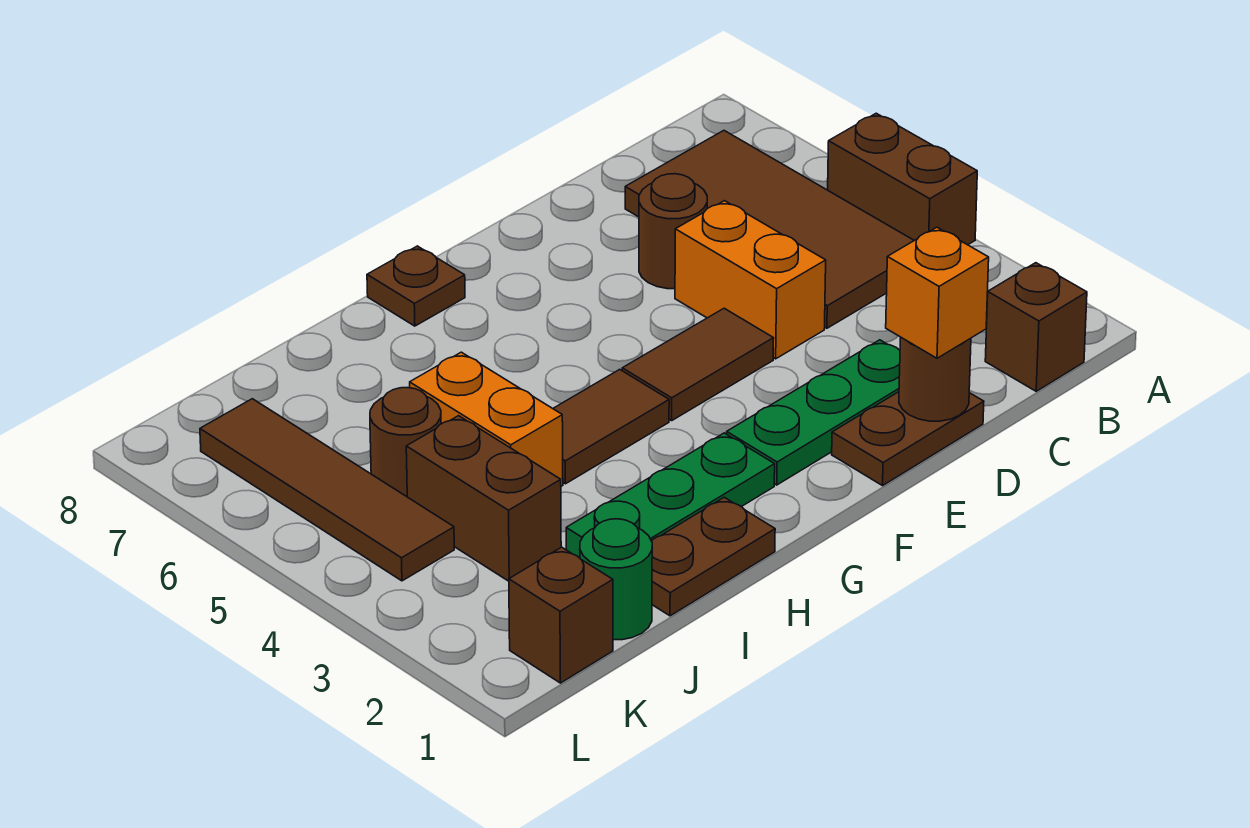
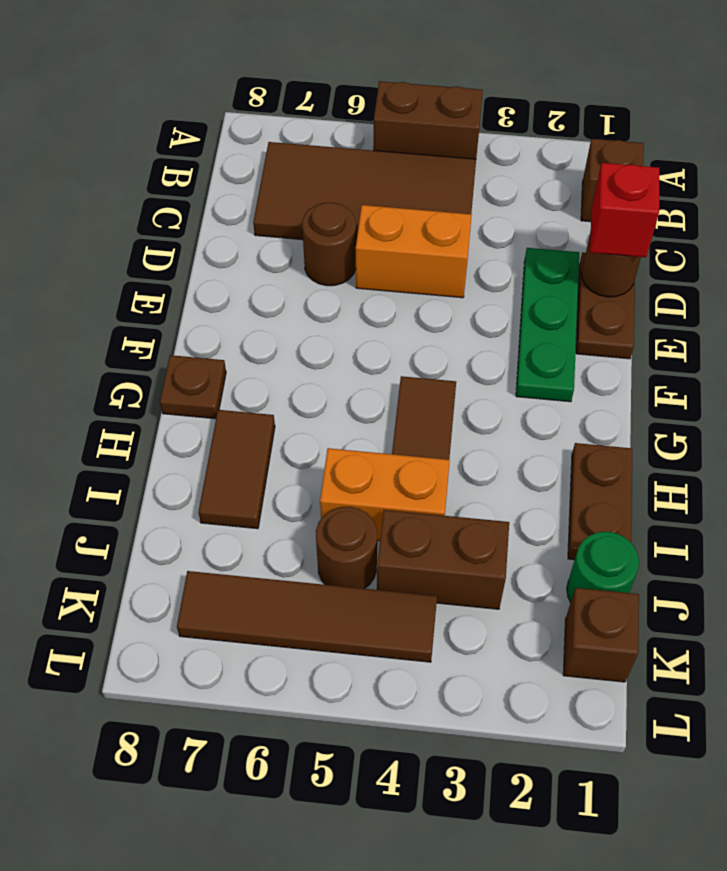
orange brick D1 level 3 -> red brick D1 level 3
brown tile E4:F4 level 1 -> brown tile H7:I7 level 1
green plate G2:I2 level 1 -> none

